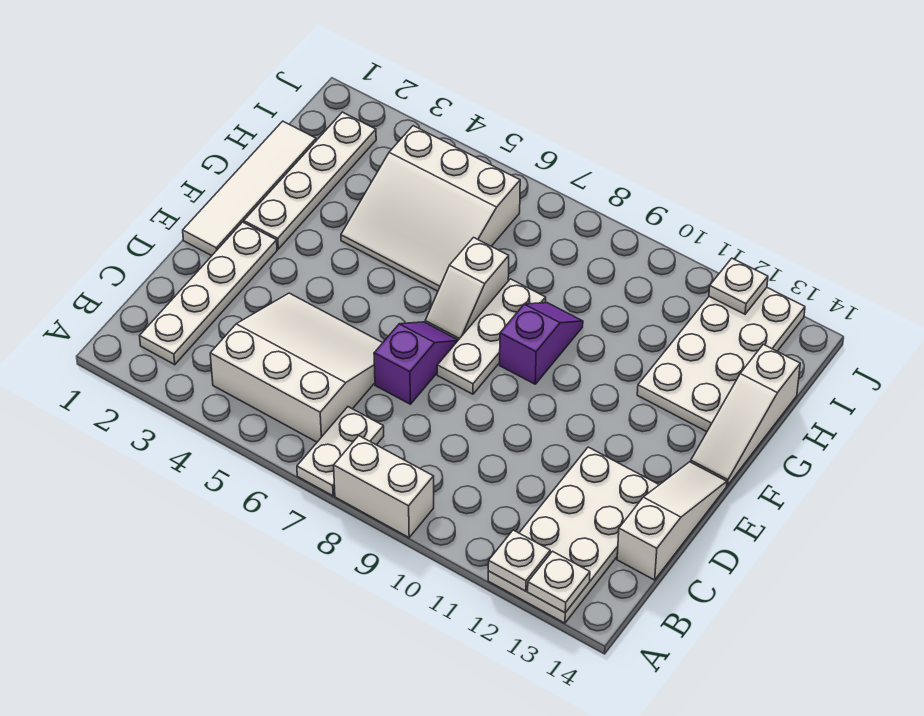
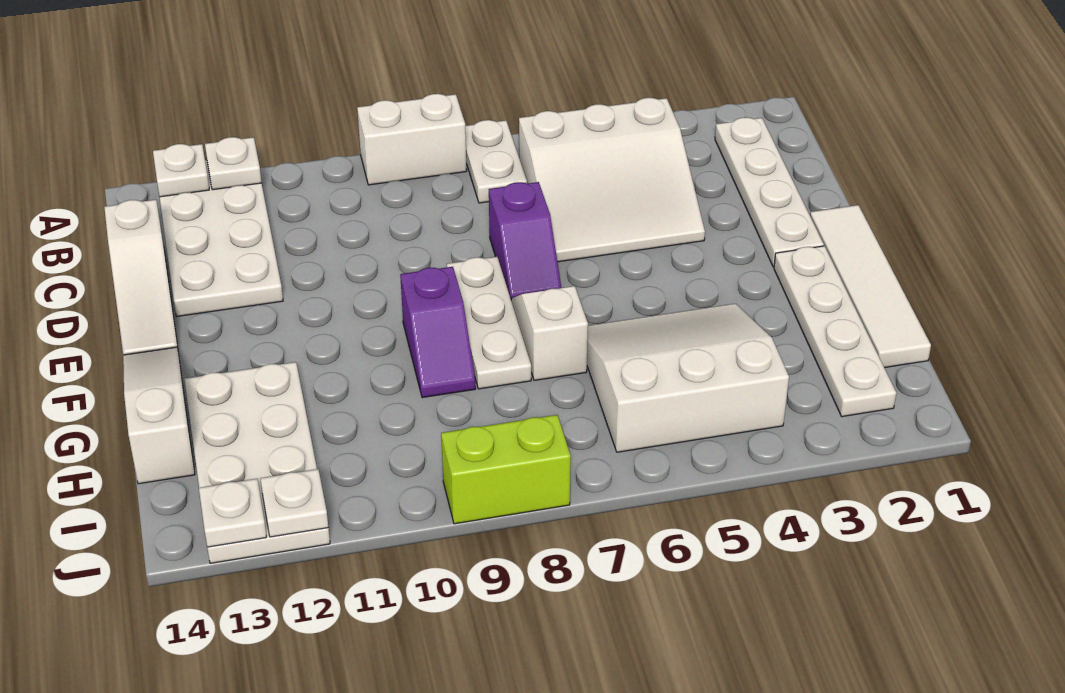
none -> lime brick J8:J9 level 1
none -> white plate J13 level 2

